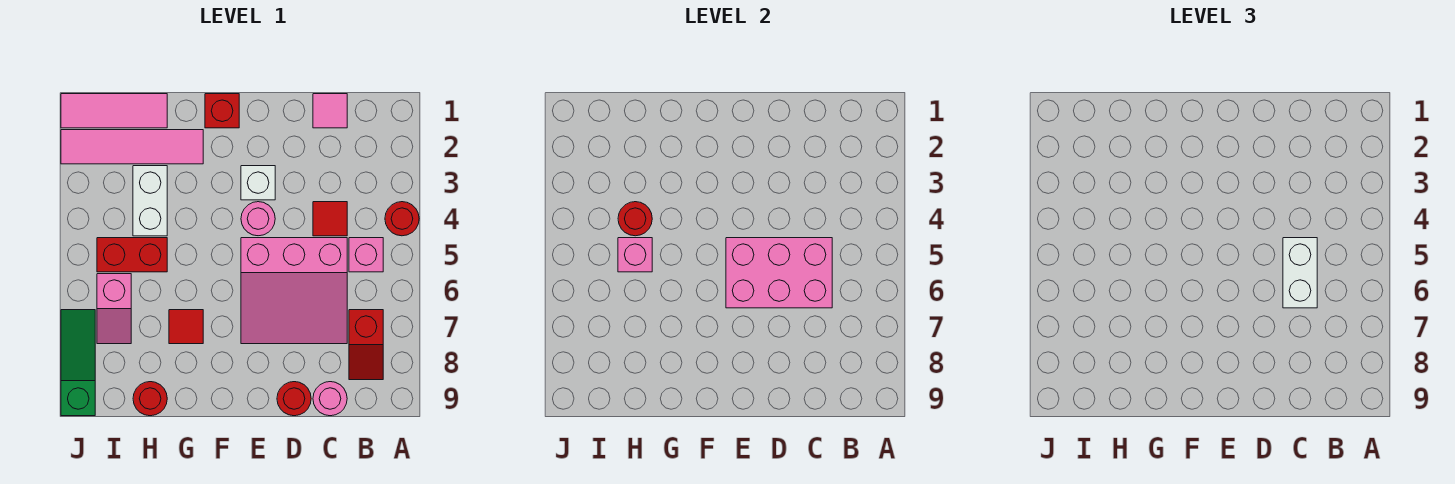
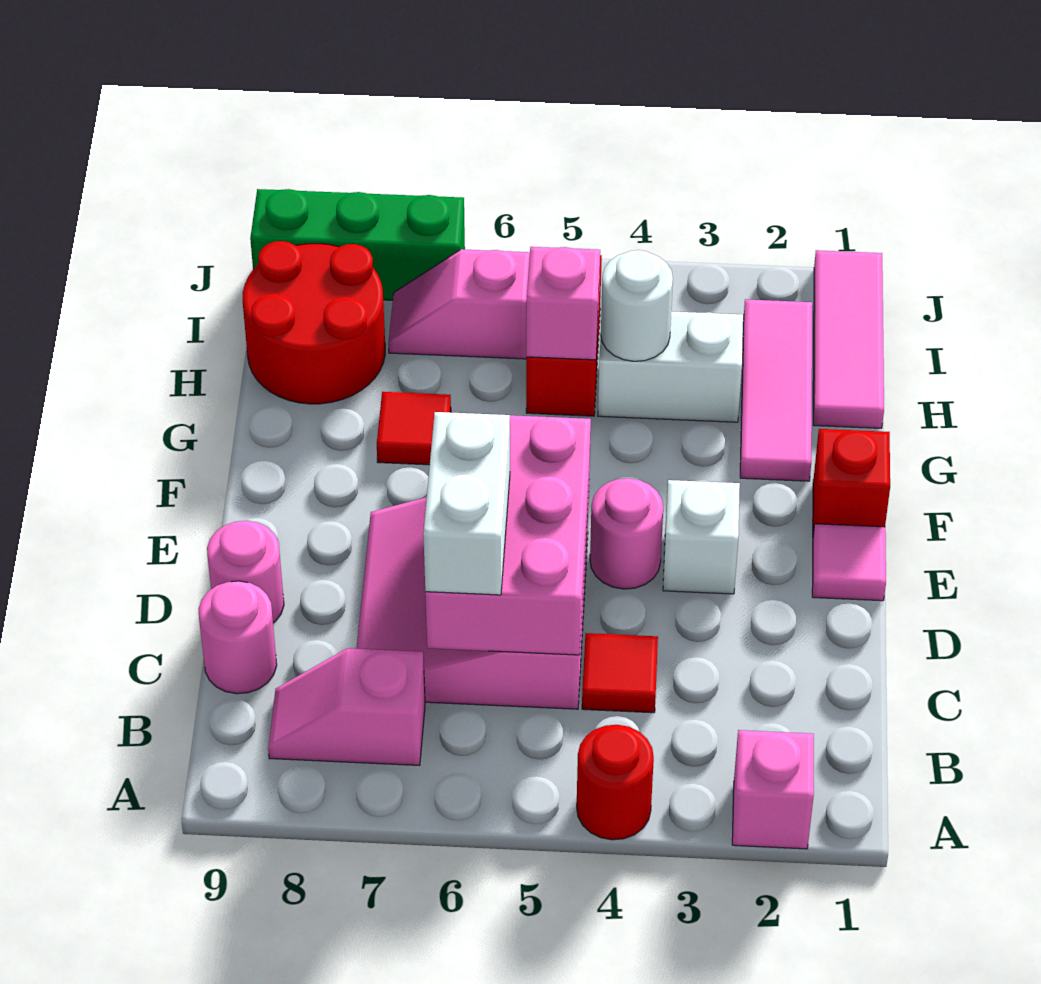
pink brick B5 level 1 -> pink brick A2 level 1
red slope B7:B8 level 1 top 7 -> pink slope B7:B8 level 1 top 7
pink tile C1 level 1 -> pink tile E1 level 1
white brick C5:C6 level 3 -> white brick C6:D6 level 3
red round brick D9 level 1 -> pink round brick D9 level 1
pink tile G2:J2 level 1 -> pink tile G2:I2 level 1
red round brick H4 level 2 -> white round brick H4 level 2
red round brick H9 level 1 -> red round brick H8:I9 level 1
green slope J7:J9 level 1 top 9 -> green brick J7:J9 level 1

